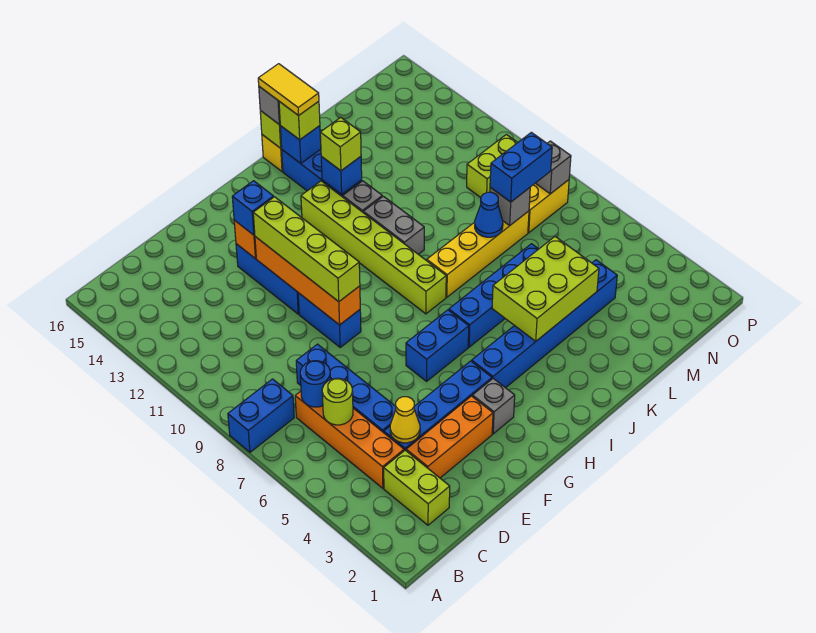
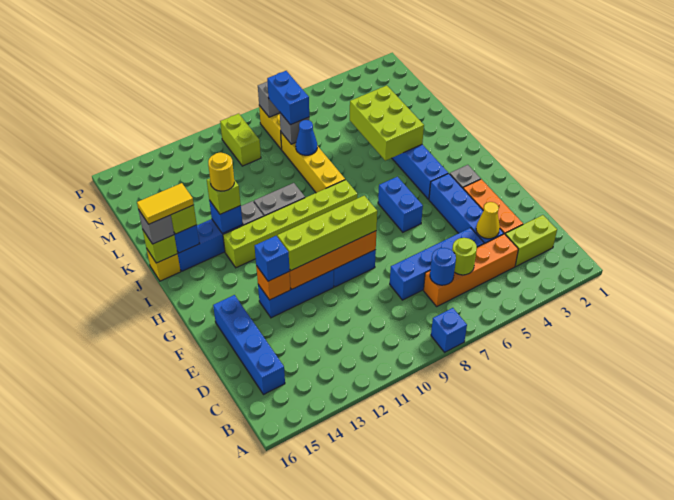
blue brick A8:B8 level 1 -> blue brick A8 level 1
blue brick I6:L6 level 1 -> blue brick C15:F15 level 1
none -> yellow round brick J13 level 4

